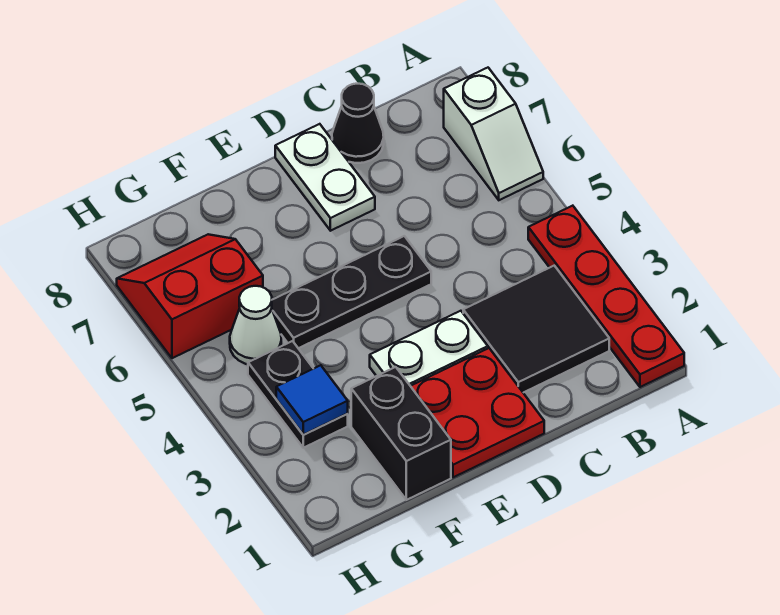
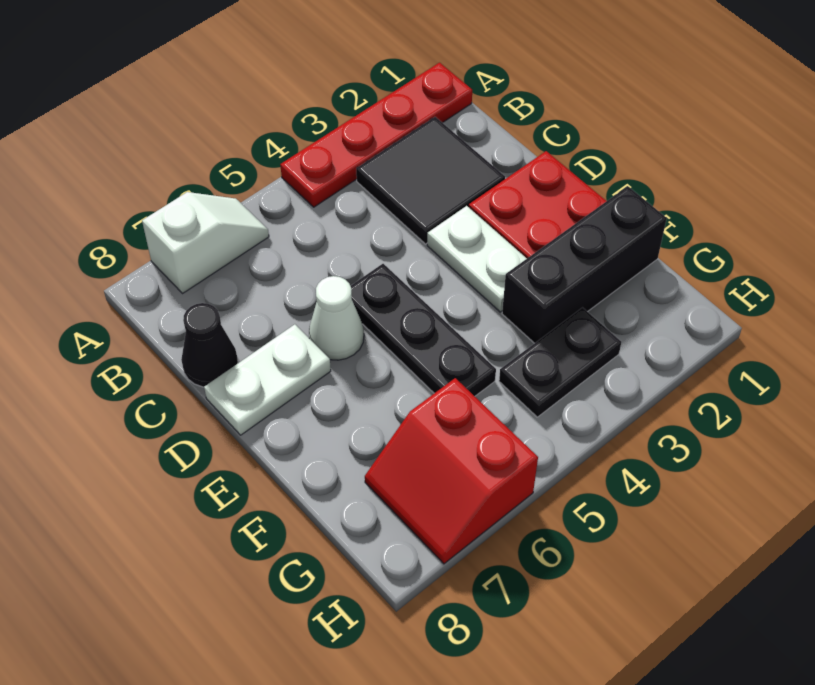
black brick F1:F2 level 1 -> black brick F1:F3 level 1
blue tile G3 level 2 -> none
white cone G5 level 1 -> white cone D6 level 1

